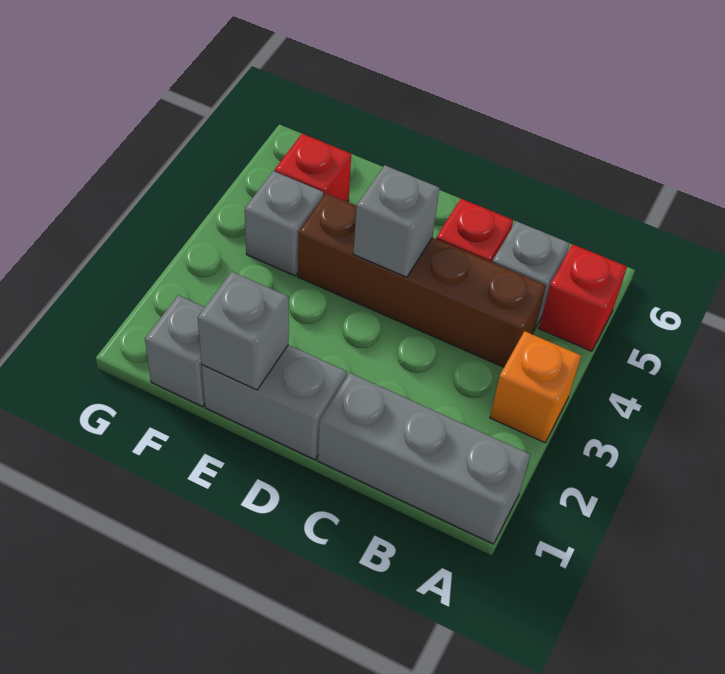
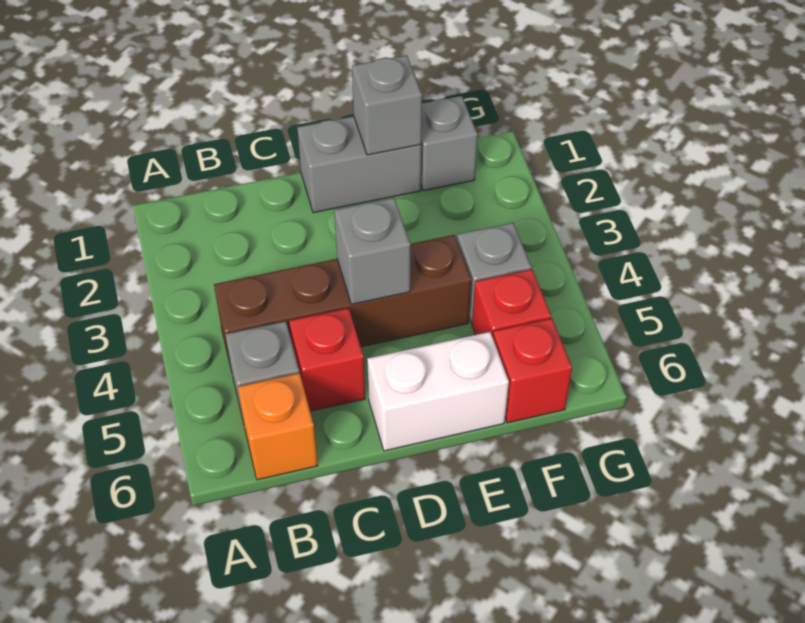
grey brick A1:C1 level 1 -> none
orange brick A3 level 1 -> orange brick B6 level 1
red brick A5 level 1 -> red brick F6 level 1
none -> white brick D6:E6 level 1

